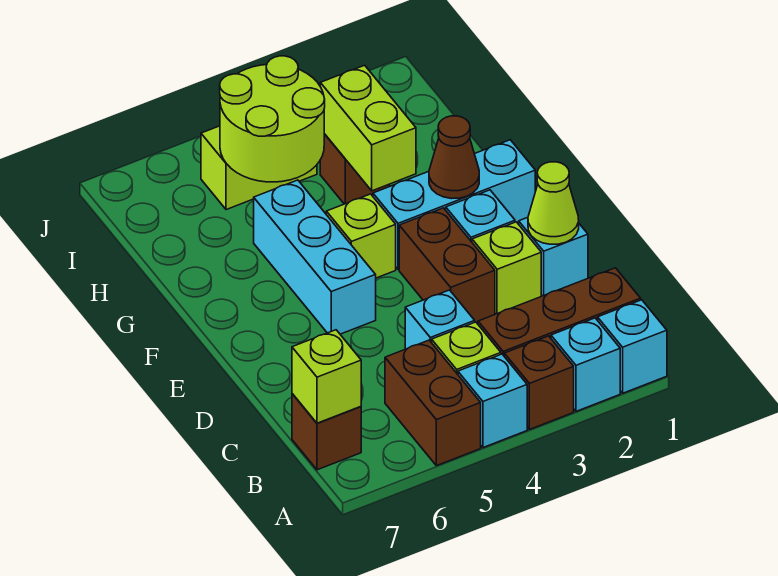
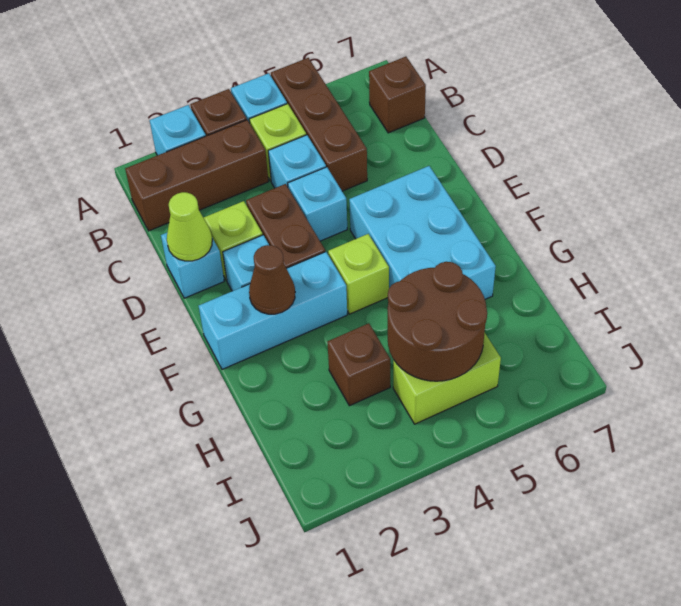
cyan brick A1 level 1 -> cyan brick D4 level 1
brown brick A5:B5 level 1 -> brown brick A5:C5 level 1
lime brick B7 level 2 -> none
cyan brick E5:G5 level 1 -> cyan brick E5:G6 level 1
lime brick G3:H3 level 2 -> none
lime round brick H4:I5 level 2 -> brown round brick H4:I5 level 2

